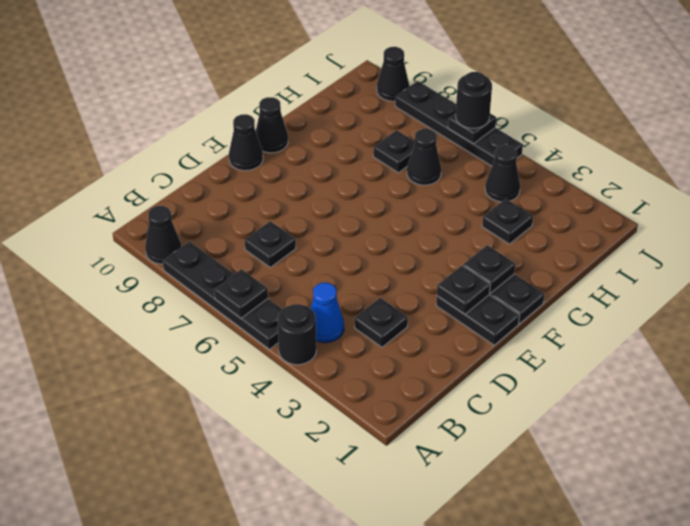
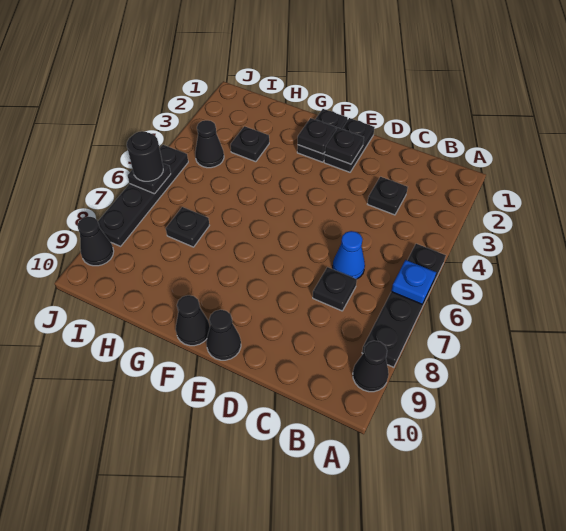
black round brick A4 level 1 -> none
black plate A6 level 2 -> blue plate A6 level 2
blue cone B4 level 1 -> blue cone C6 level 1
black cone H6 level 1 -> none

